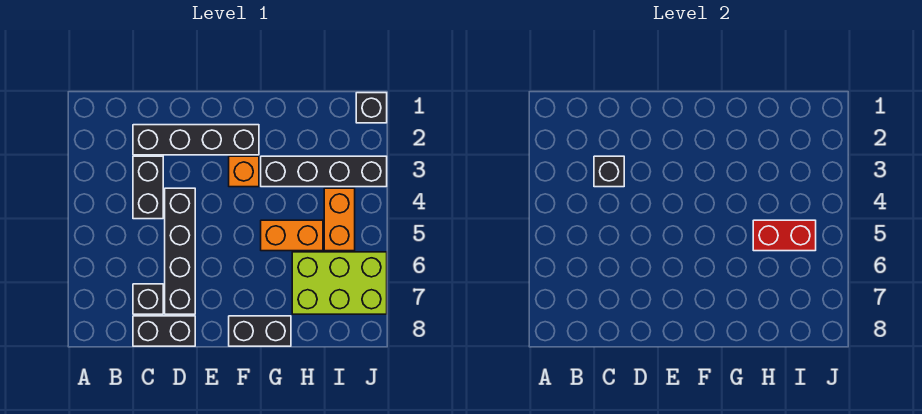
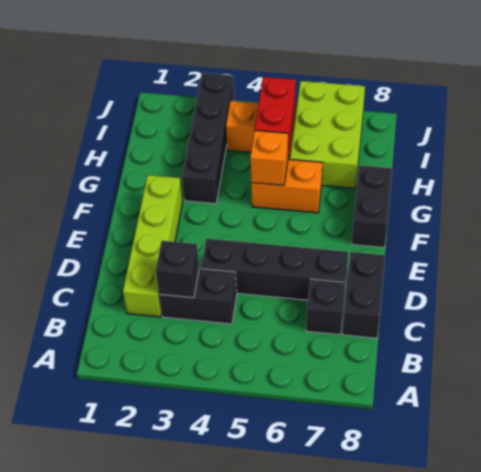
black brick C2:F2 level 1 -> lime brick C2:F2 level 1
orange brick F3 level 1 -> orange brick G5 level 2
orange brick G5:H5 level 1 -> orange brick G5:G6 level 1
black brick J1 level 1 -> none

